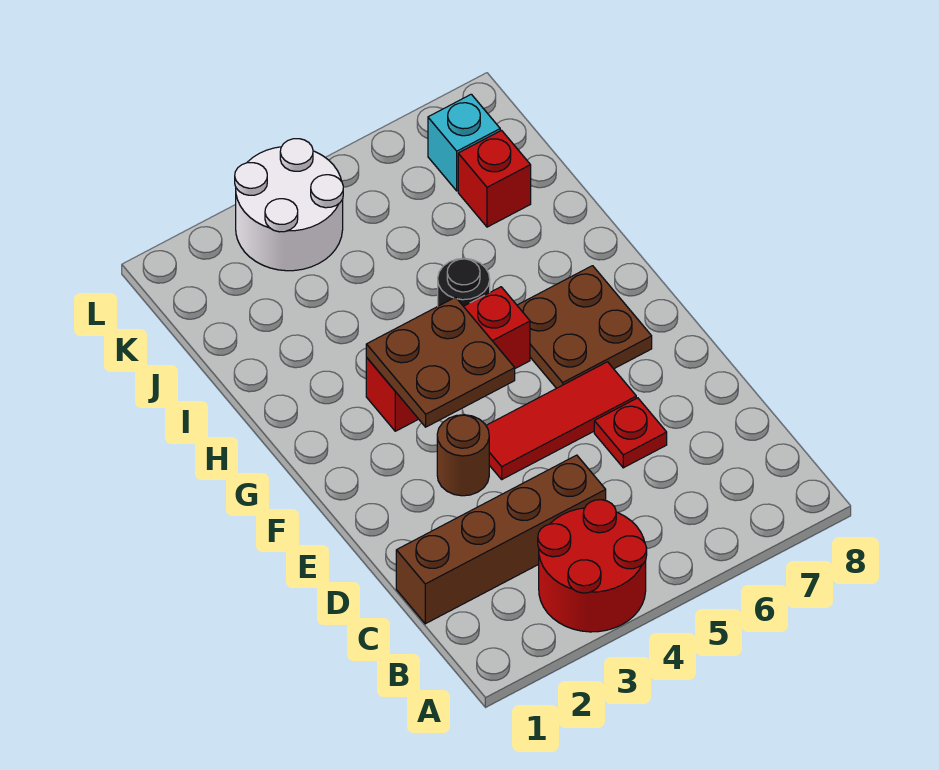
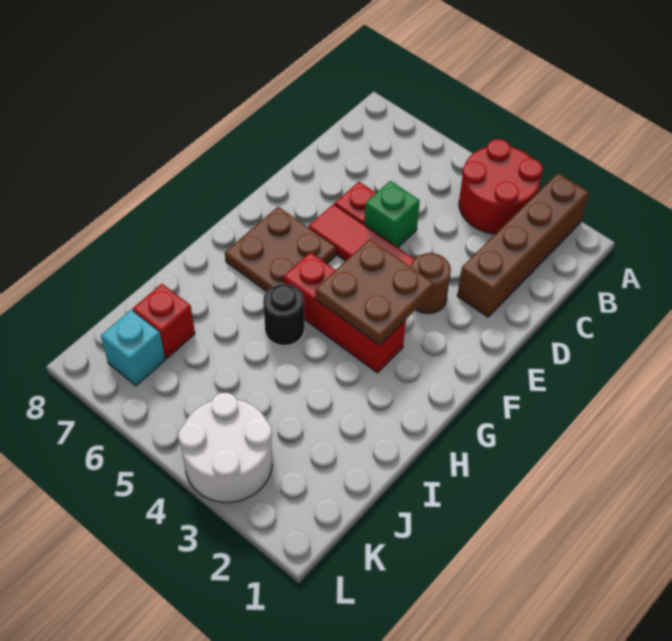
brown brick C1:C4 level 1 -> brown brick A2:D2 level 1
none -> green brick D5 level 1

